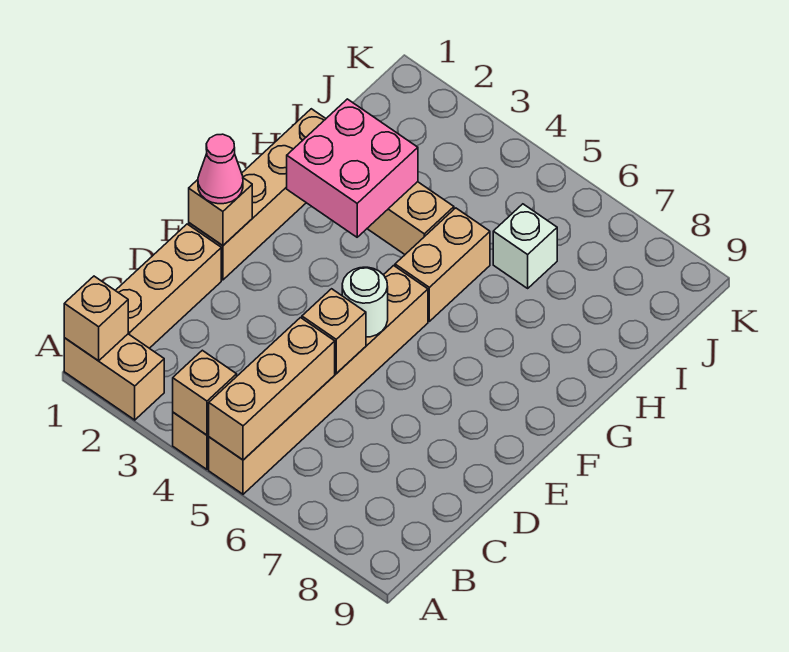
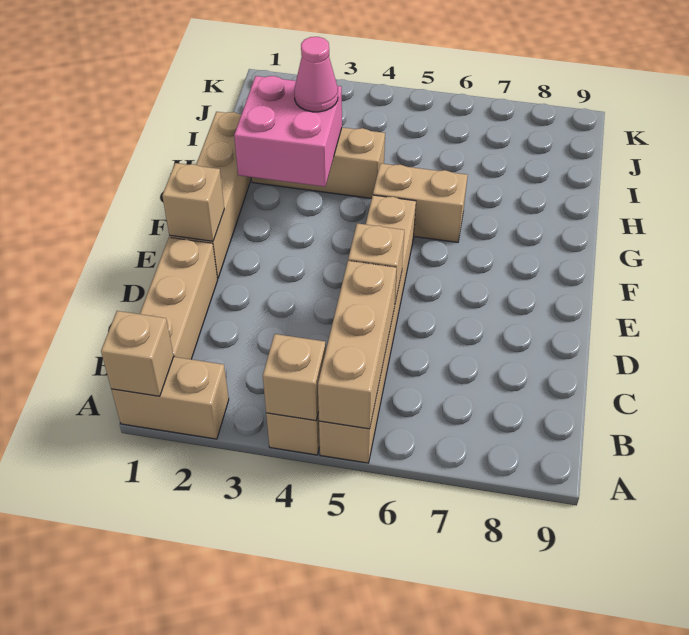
pink cone E1 level 3 -> pink cone H3 level 3
white round brick E5 level 2 -> none
tan brick G5:H5 level 1 -> tan brick G5:G6 level 1
white brick I6 level 1 -> none

